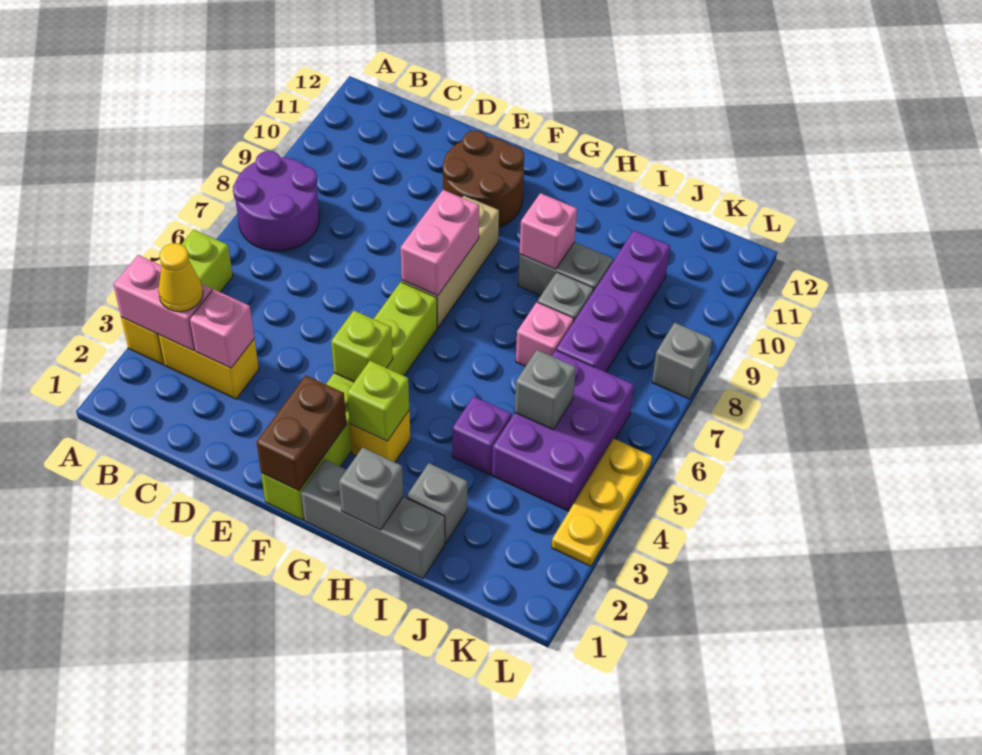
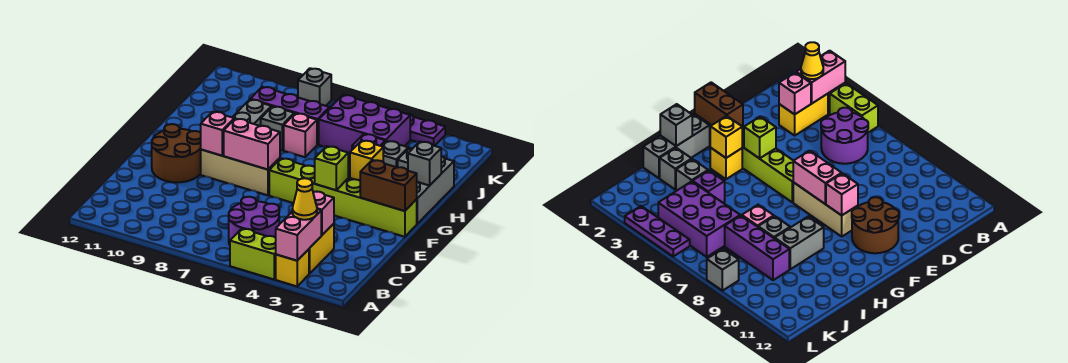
purple round brick A7:B8 level 1 -> purple round brick B5:C6 level 1
lime brick G3 level 2 -> yellow brick G3 level 2
pink brick H9 level 2 -> pink brick F9 level 2
grey brick J5 level 2 -> grey brick I3 level 1
purple brick J7:J10 level 1 -> purple brick J7:J9 level 1
yellow plate L3:L5 level 1 -> purple plate L3:L5 level 1

